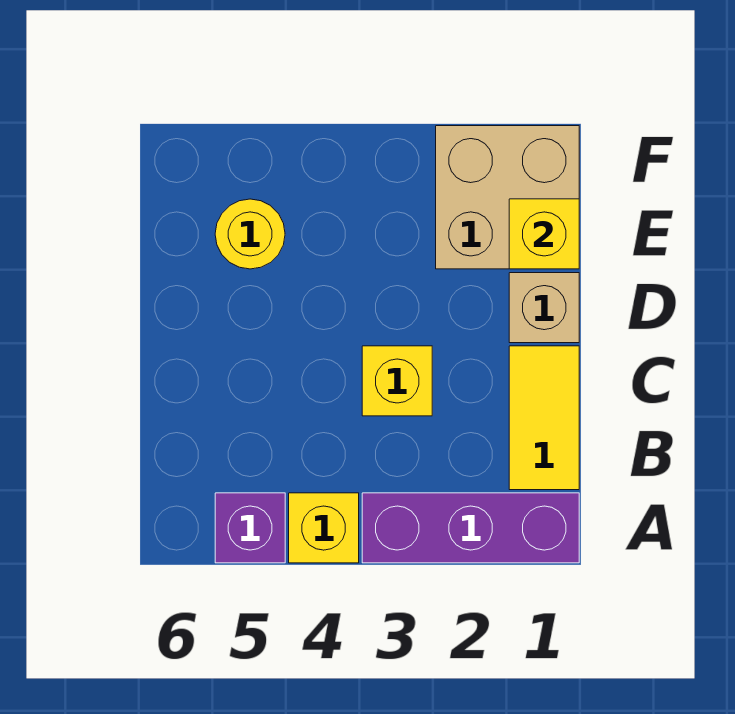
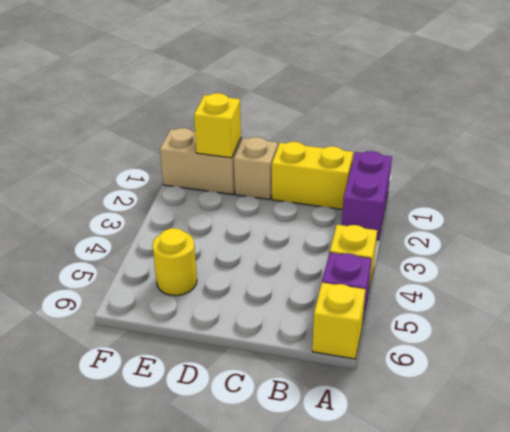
purple brick A1:A3 level 1 -> purple brick A1:A2 level 1
yellow tile B1:C1 level 1 -> yellow brick B1:C1 level 1
yellow brick C3 level 1 -> yellow brick A6 level 1
tan brick E1:F2 level 1 -> tan brick E1:F1 level 1

